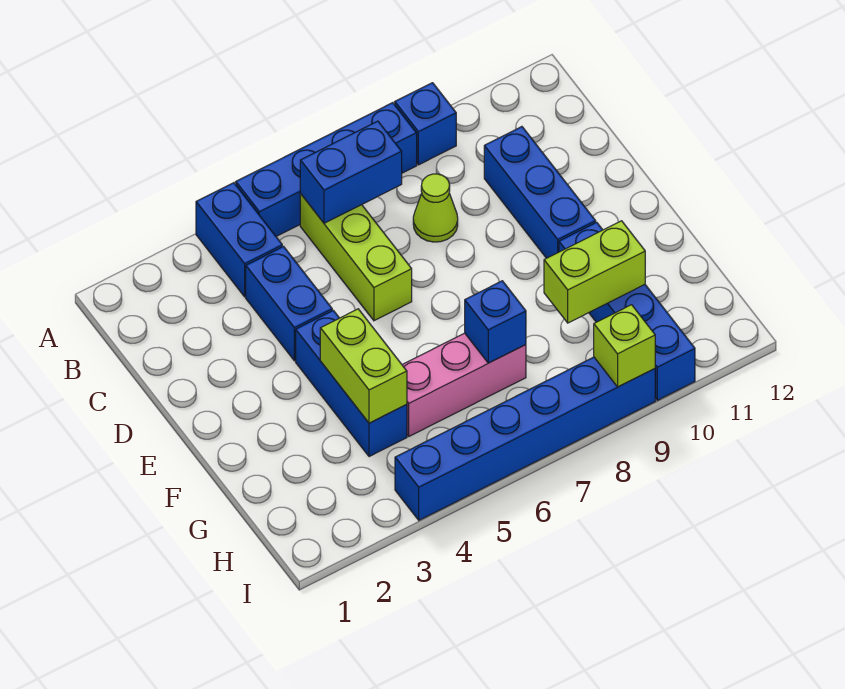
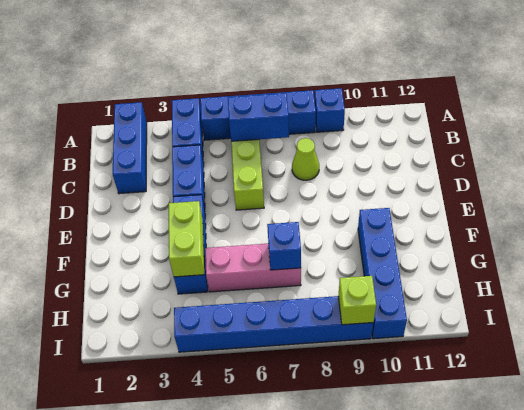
blue brick C10:E10 level 1 -> blue brick A2:C2 level 1
lime brick G9:G10 level 2 -> none

